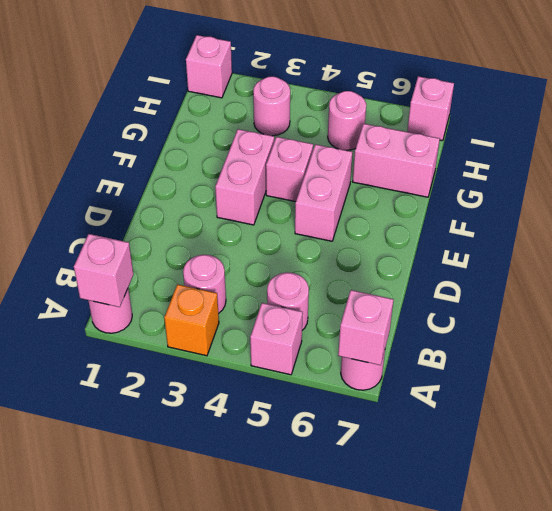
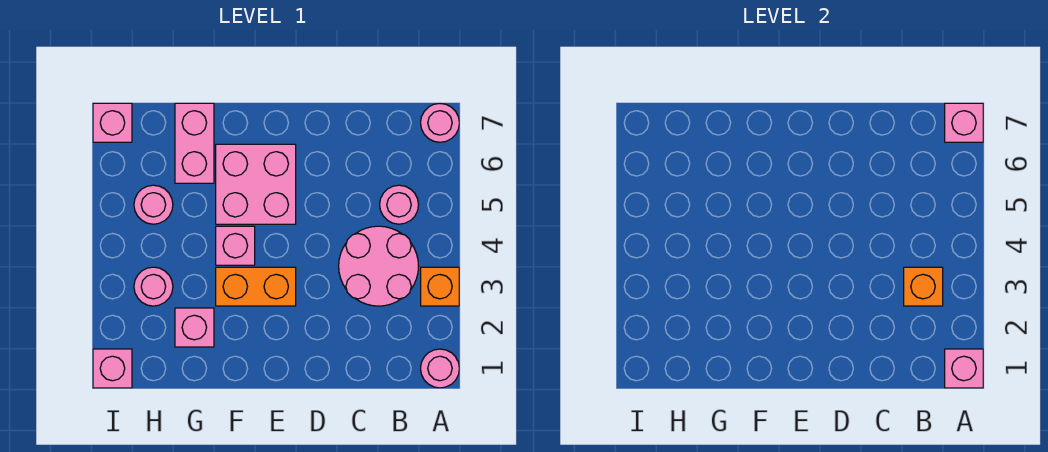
pink brick A5 level 1 -> pink brick G2 level 1
pink round brick B3 level 1 -> pink round brick B3:C4 level 1
none -> orange brick B3 level 2
pink brick E3:F3 level 1 -> orange brick E3:F3 level 1
pink brick E5:F5 level 1 -> pink brick E5:F6 level 1

